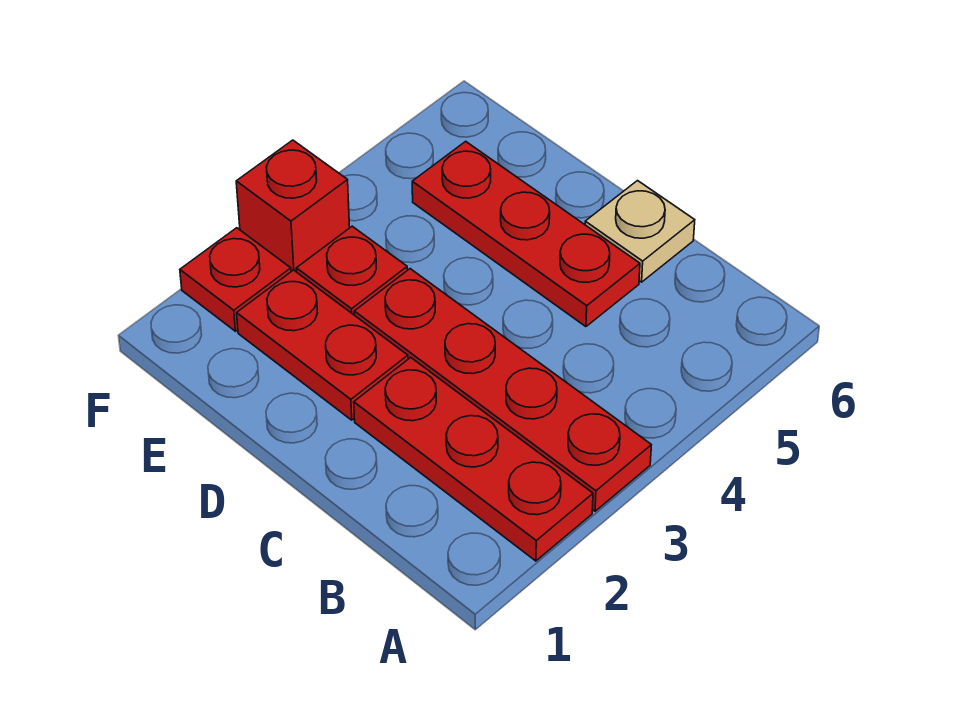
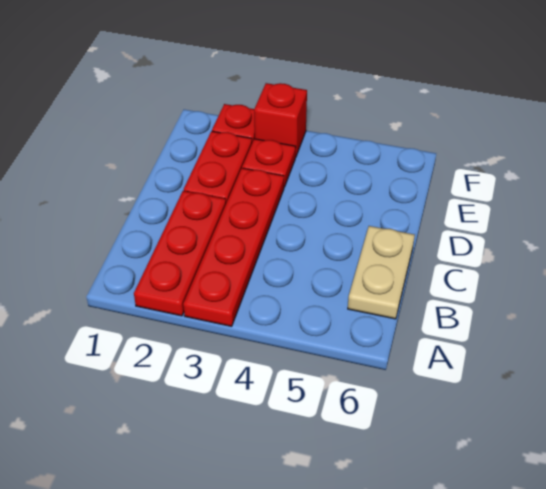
red plate C5:E5 level 1 -> none
tan plate C6 level 1 -> tan plate B6:C6 level 1

